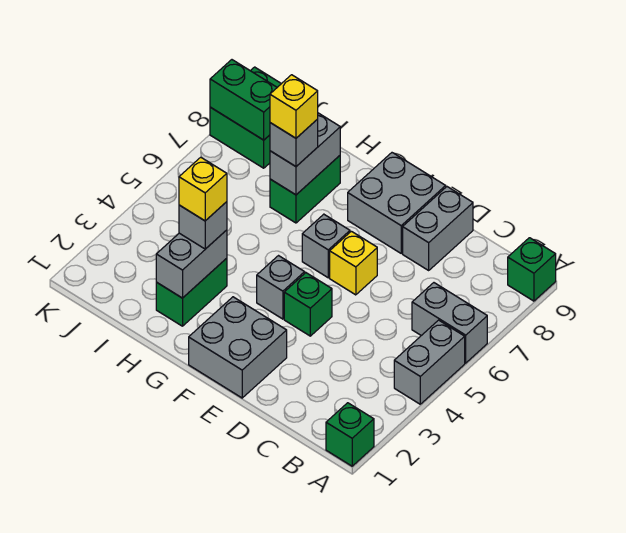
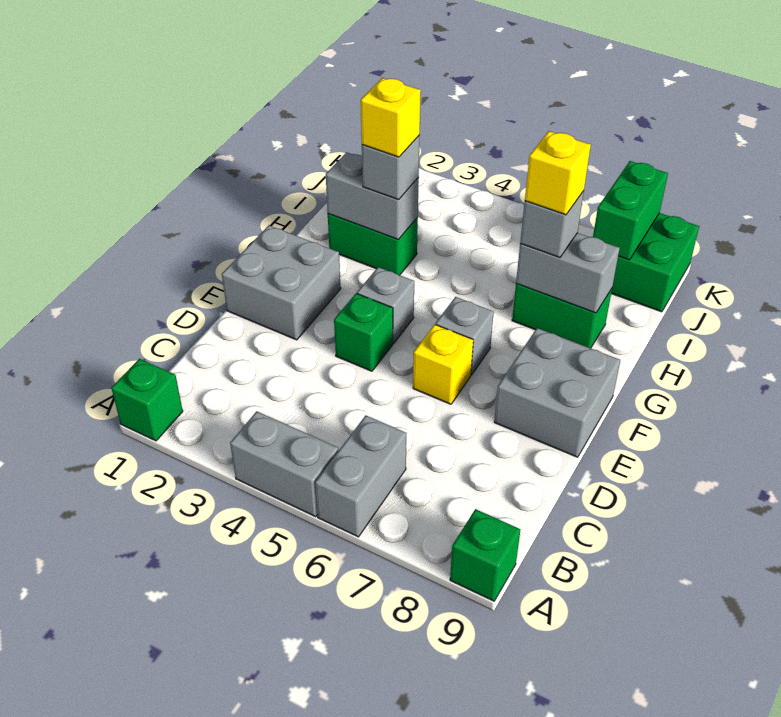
grey brick D8:D9 level 1 -> none

